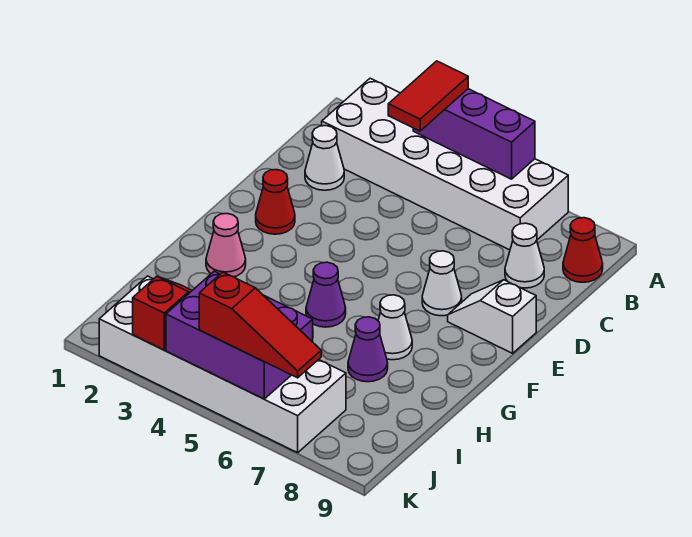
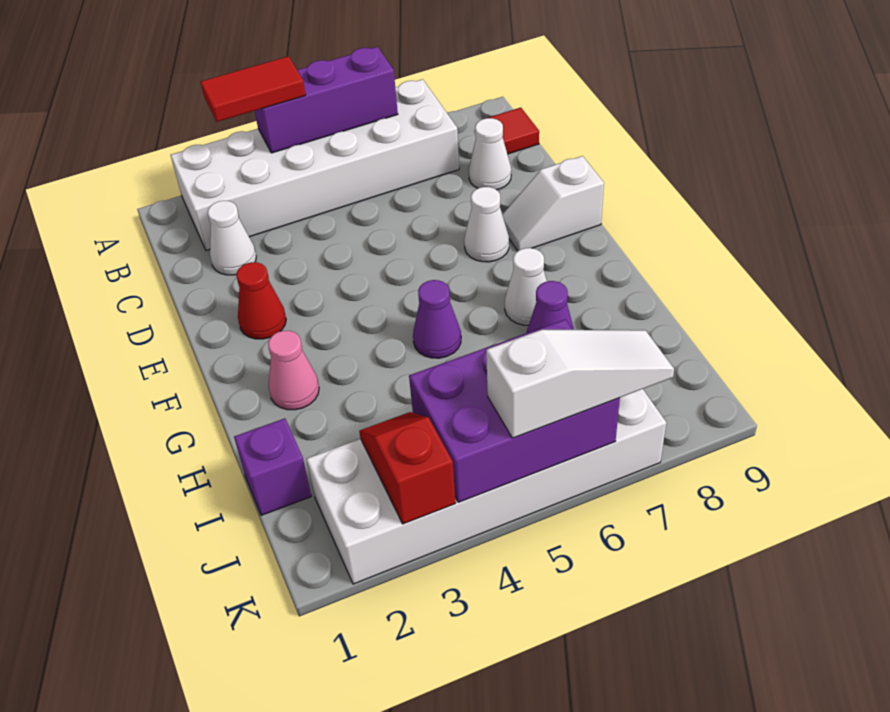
red tile A4:B4 level 3 -> red tile A3:A4 level 3
red cone B9 level 1 -> red tile B9 level 1
none -> purple brick I1 level 1
red slope K5:K7 level 3 top 5 -> white slope K5:K7 level 3 top 5

